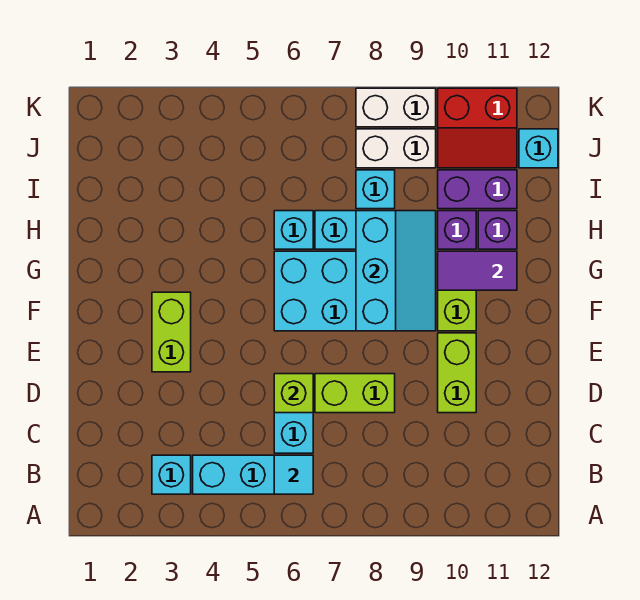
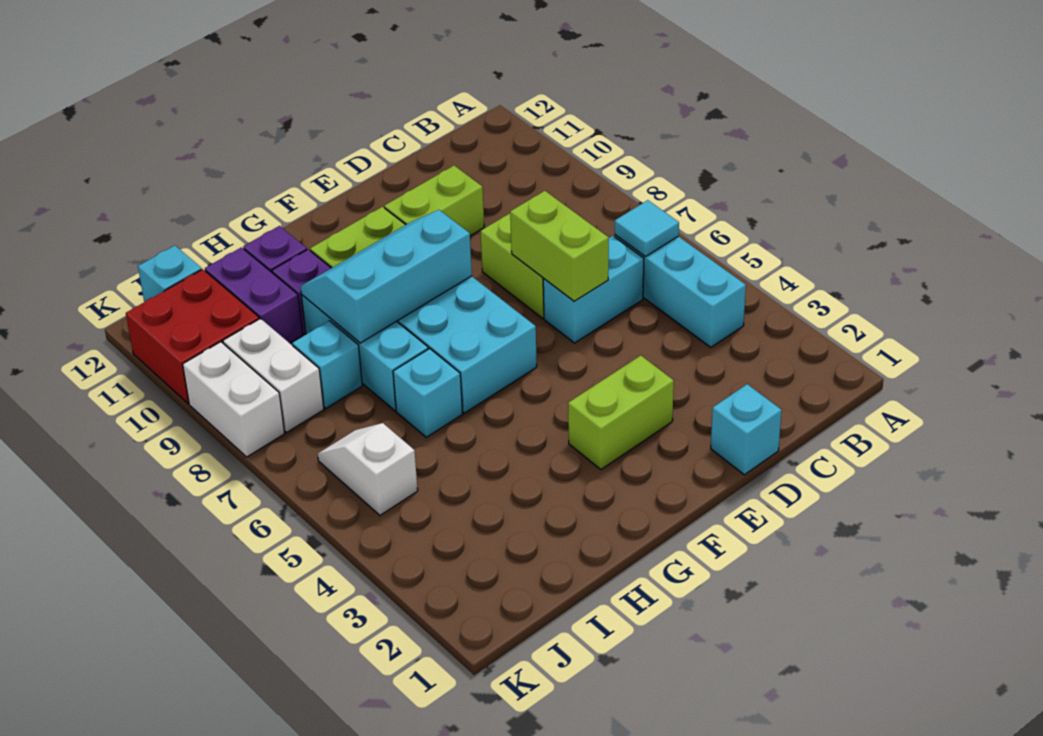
cyan brick B3 level 1 -> cyan brick D1 level 1
lime brick D6 level 2 -> lime brick D6:D7 level 2
purple tile G10:G11 level 2 -> none
none -> white slope J5:J6 level 1 top 5
red slope J10:K11 level 1 top K -> red brick J10:K11 level 1

